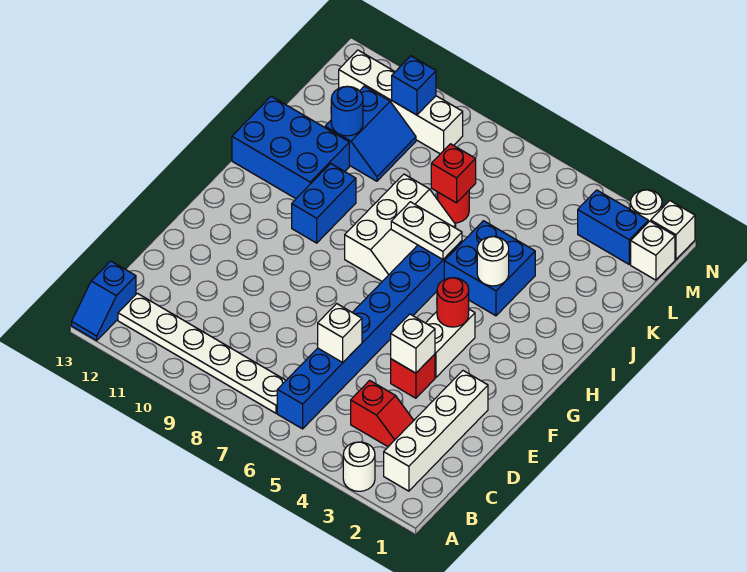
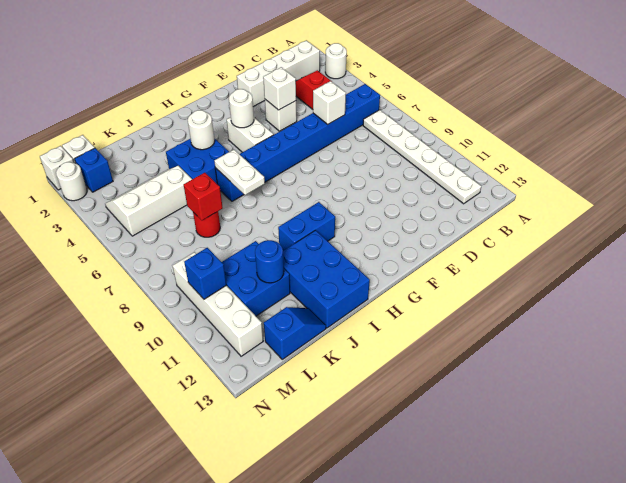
blue slope A13:B13 level 1 top B -> blue slope K13:L13 level 1 top L
red brick E4 level 1 -> white brick E4 level 1
white brick F4:G4 level 1 -> white brick G4:G5 level 1
red round brick G4 level 2 -> white round brick G4 level 2
white slope H7:J8 level 1 top 8 -> white slope K4:M5 level 1 top 5
blue slope K10:L11 level 1 top 11 -> blue brick K10:L11 level 1
blue brick M2:M3 level 1 -> blue brick M2 level 1

